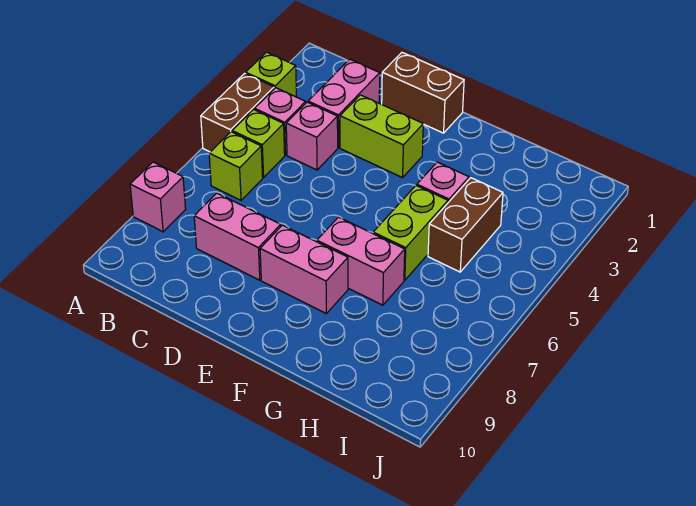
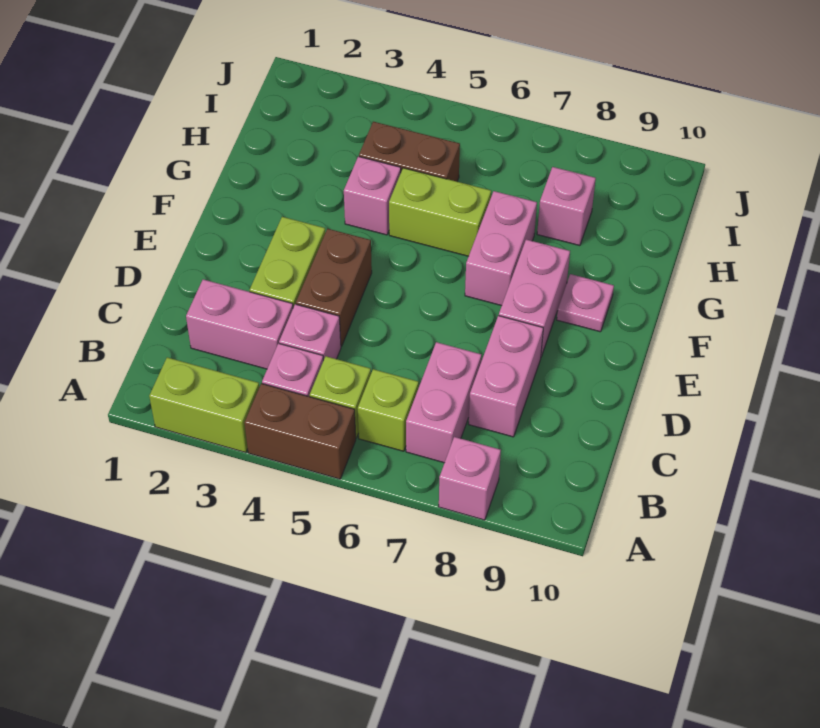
lime brick A3 level 1 -> lime brick A2:A3 level 1
none -> pink brick B7:C7 level 1
brown brick D1:E1 level 1 -> brown brick D4:E4 level 1
none -> pink plate F9 level 1
none -> pink brick H8 level 1

